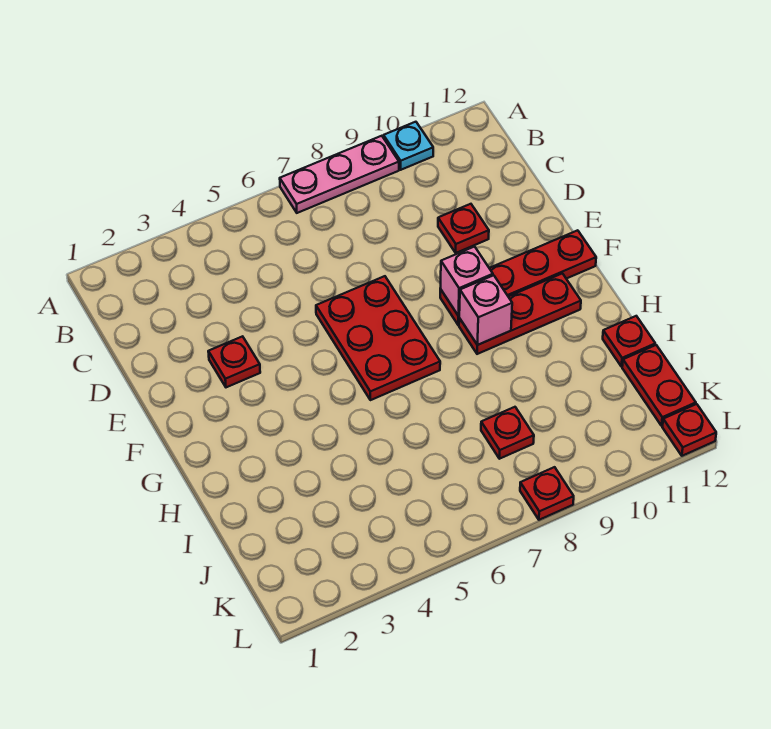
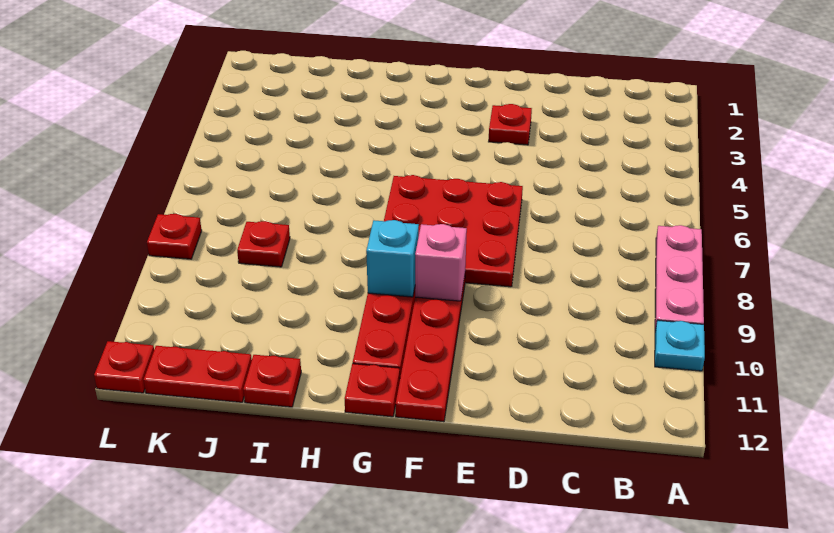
red plate D10 level 1 -> red plate G12 level 1
red plate E6:G7 level 1 -> red plate E6:G8 level 1
pink brick G9 level 2 -> cyan brick G9 level 2

